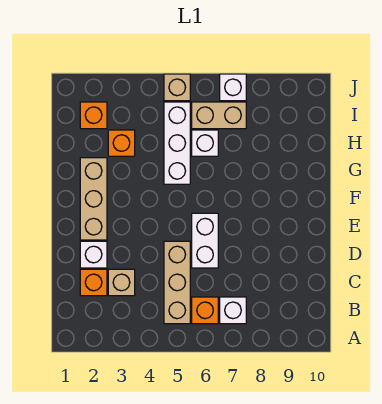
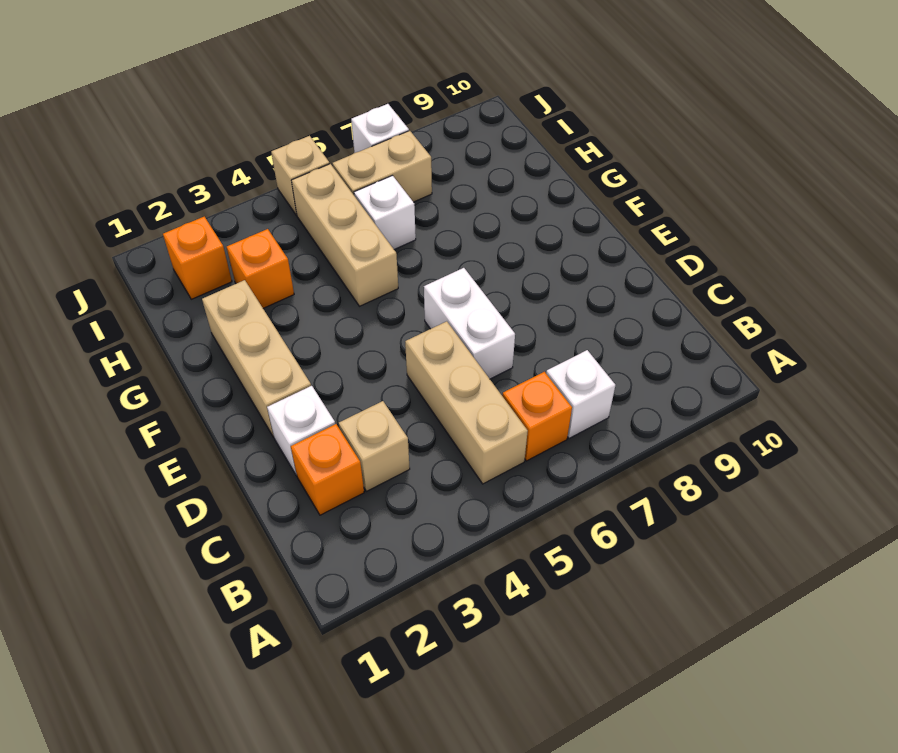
white brick G5:I5 level 1 -> tan brick G5:I5 level 1

